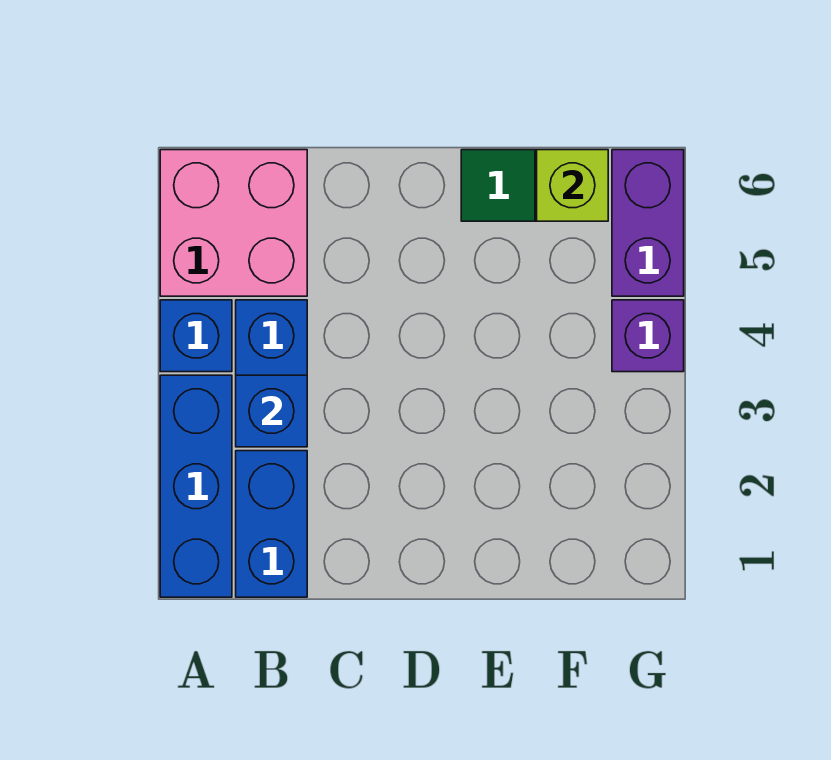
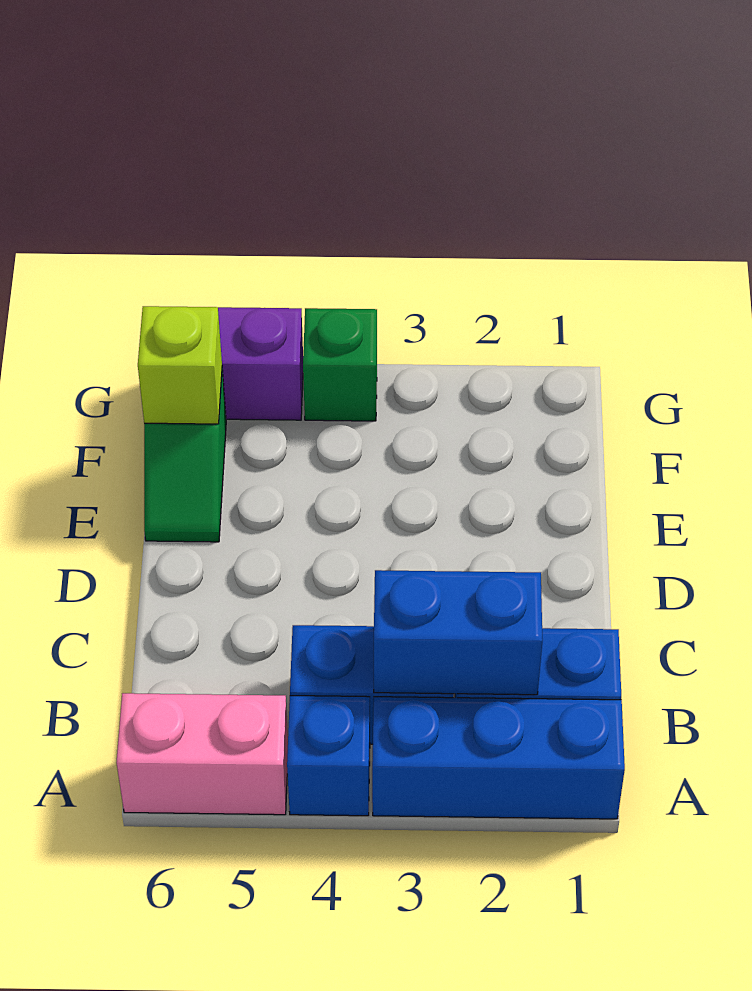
pink brick A5:B6 level 1 -> pink brick A5:A6 level 1
blue brick B3 level 2 -> blue brick B2:B3 level 2
purple brick G4 level 1 -> green brick G4 level 1

